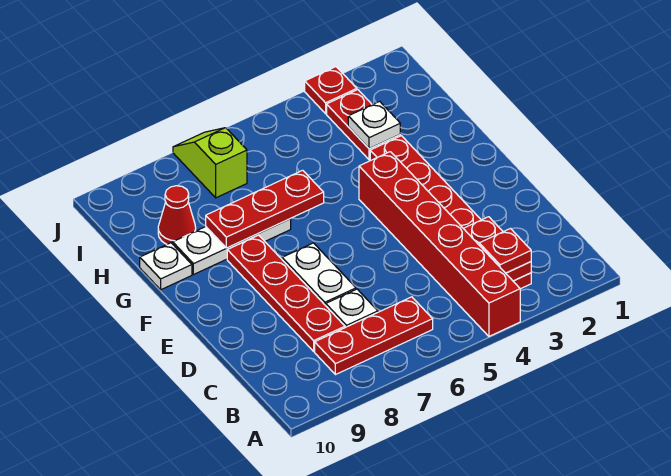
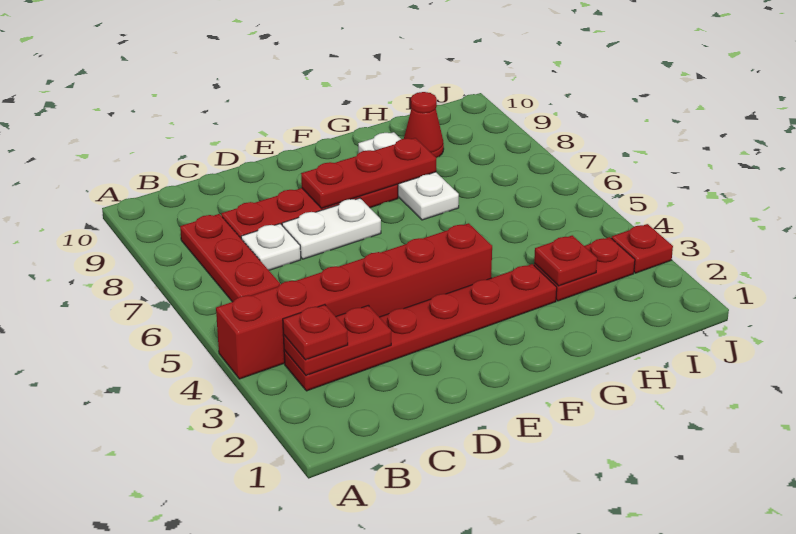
red plate G6:G8 level 2 -> red plate E8:G8 level 2
white plate G10 level 1 -> none
white plate H3 level 2 -> red plate H3 level 2
lime slope I7:J7 level 1 top I -> none

